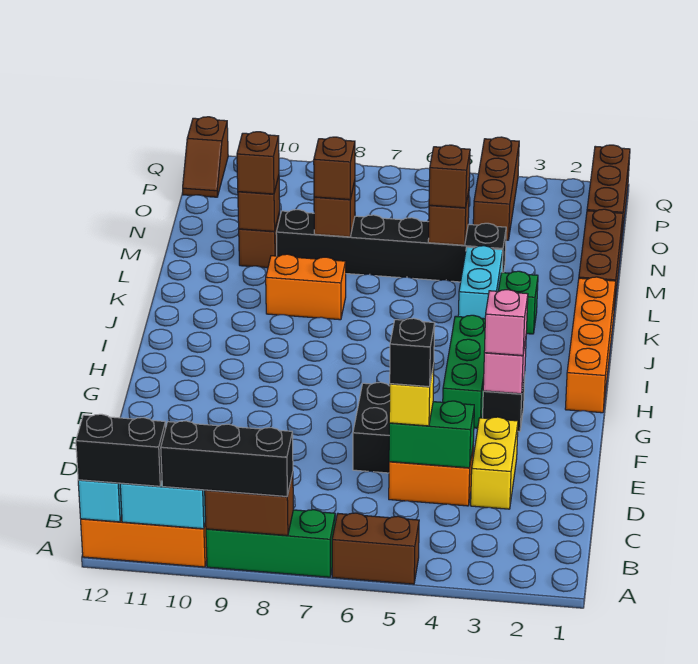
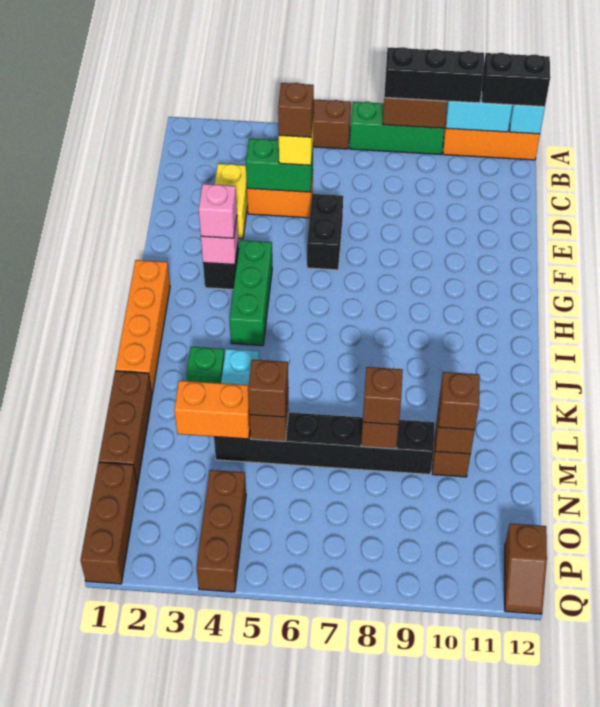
black brick D5 level 4 -> brown brick D5 level 4
orange brick K8:K9 level 1 -> orange brick M3:M4 level 2
brown slope P12:Q12 level 1 top Q -> brown slope P12:Q12 level 1 top P

